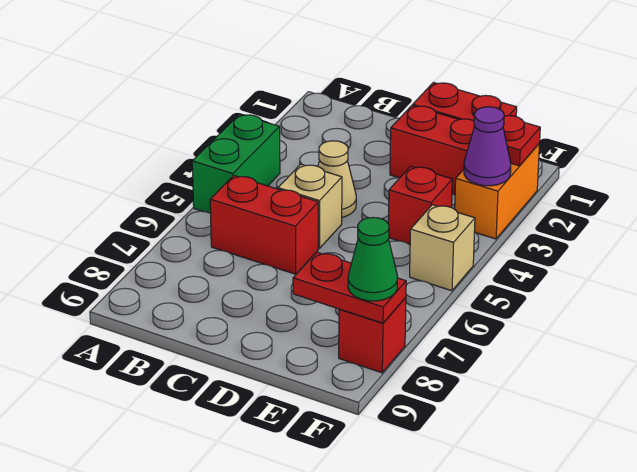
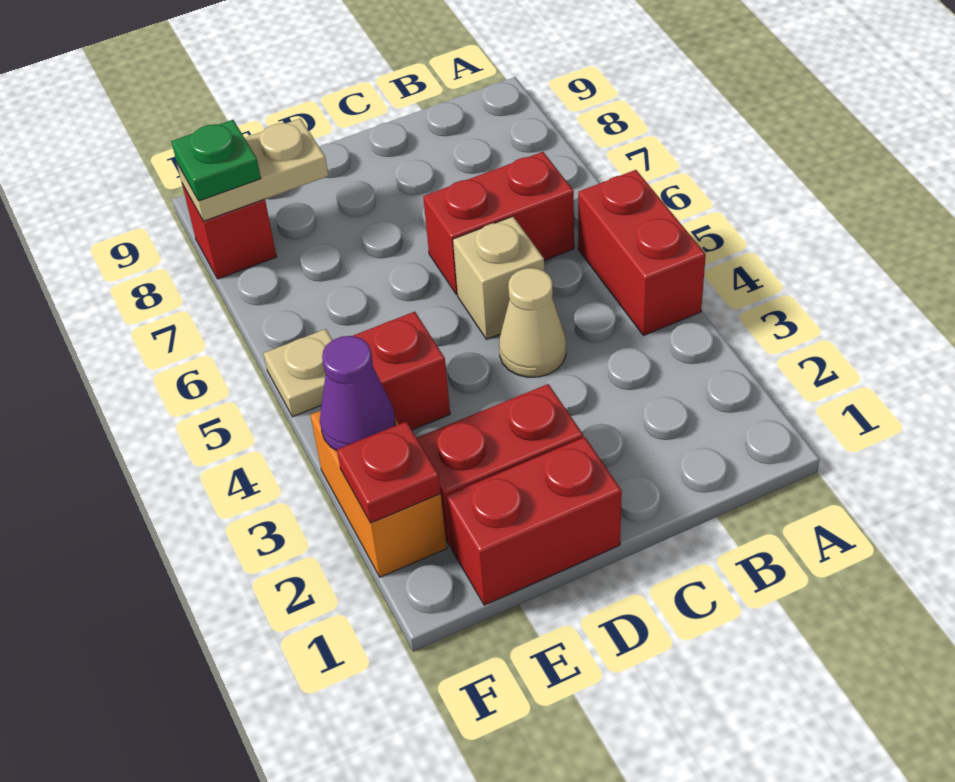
green brick A4:A5 level 1 -> red brick A4:A5 level 1
red plate E8:F8 level 2 -> tan plate E8:F8 level 2
tan brick F5 level 1 -> tan plate F5 level 1
green cone F8 level 3 -> green plate F8 level 3

